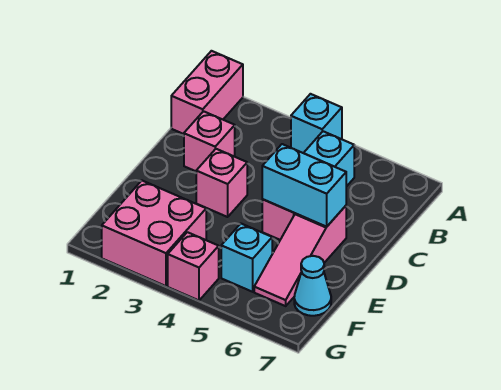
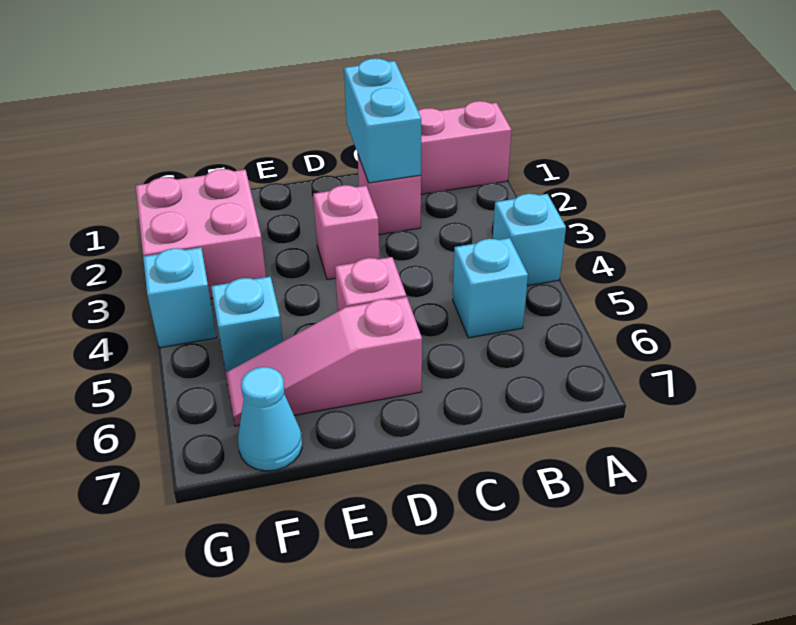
cyan brick D5:D6 level 2 -> cyan brick C1:C2 level 2
pink brick G4 level 1 -> cyan brick G4 level 1

